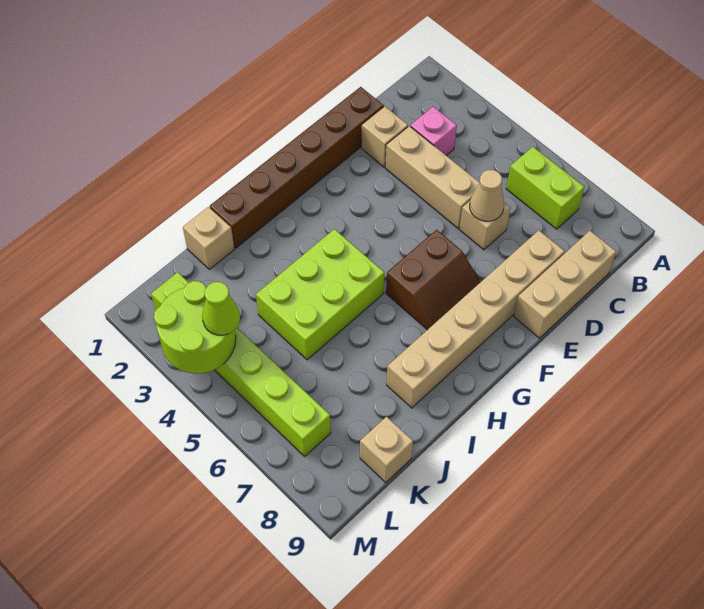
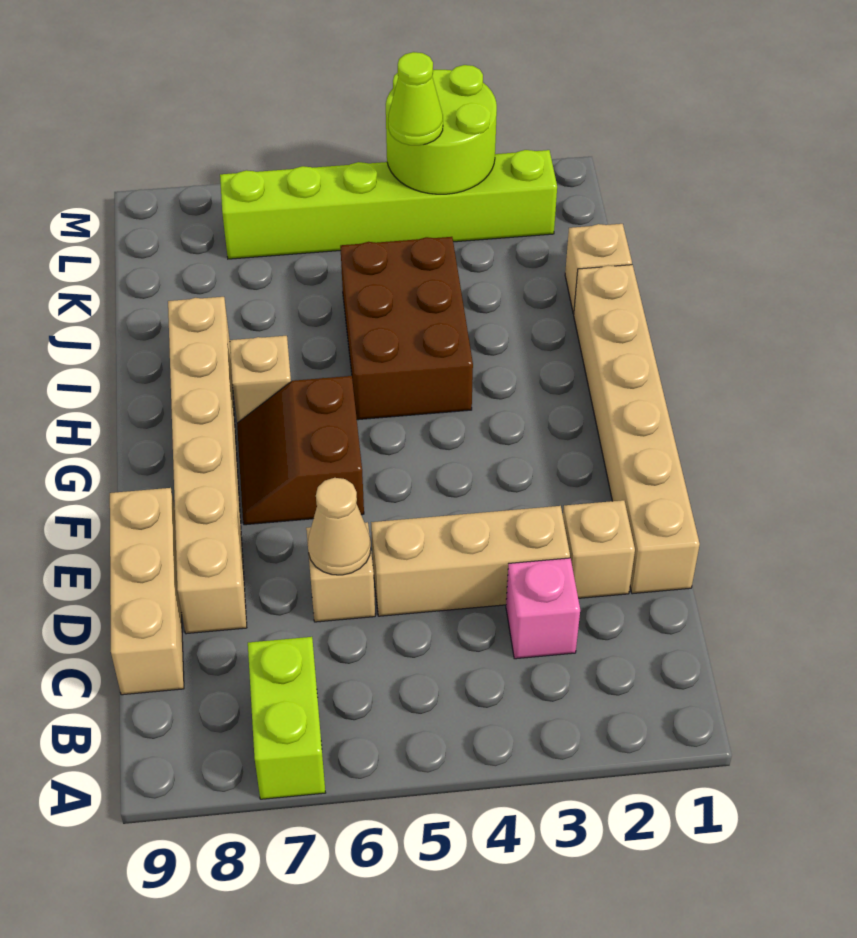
lime brick B6:B7 level 1 -> lime brick A7:B7 level 1
brown brick D1:I1 level 1 -> tan brick D1:I1 level 1
lime brick H4:J5 level 1 -> brown brick H4:J5 level 1
tan brick K9 level 1 -> tan brick H7 level 1

